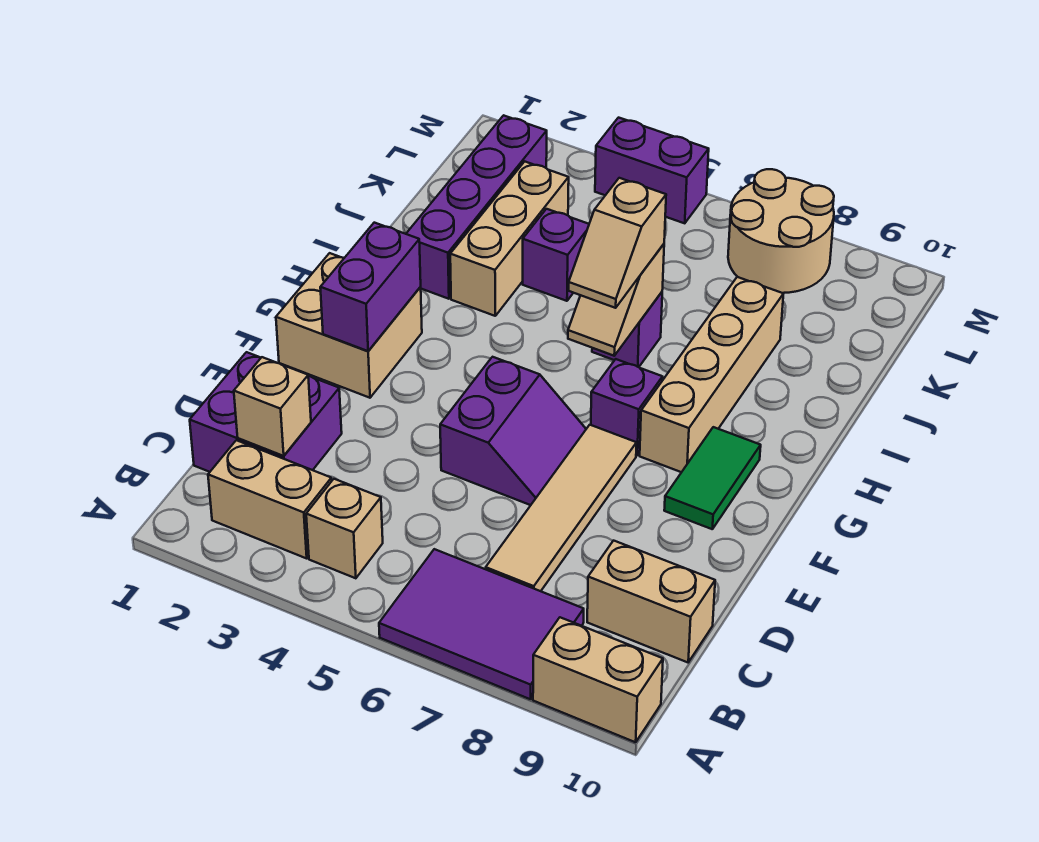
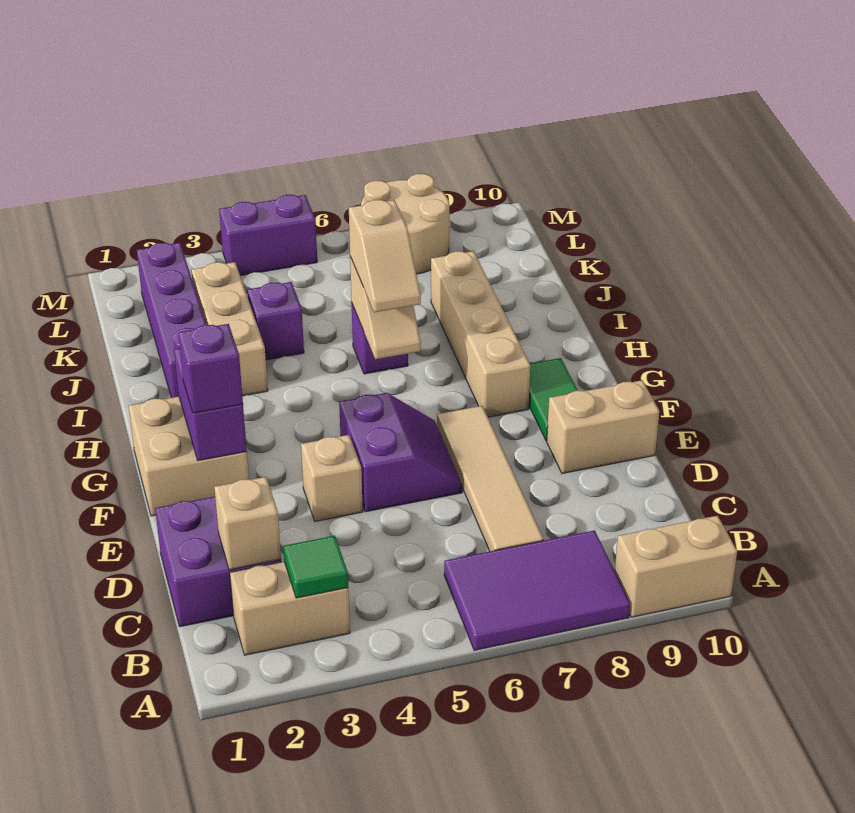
none -> green tile B3 level 2
tan brick B4 level 1 -> tan brick E4 level 1
tan brick C9:C10 level 1 -> tan brick E9:E10 level 1
purple brick G7 level 1 -> purple brick F2 level 3

